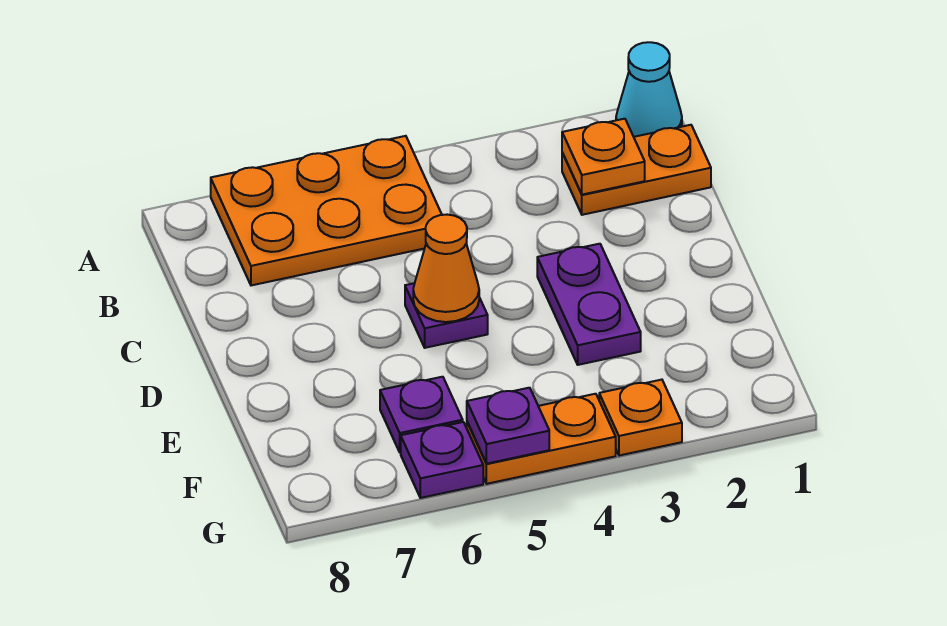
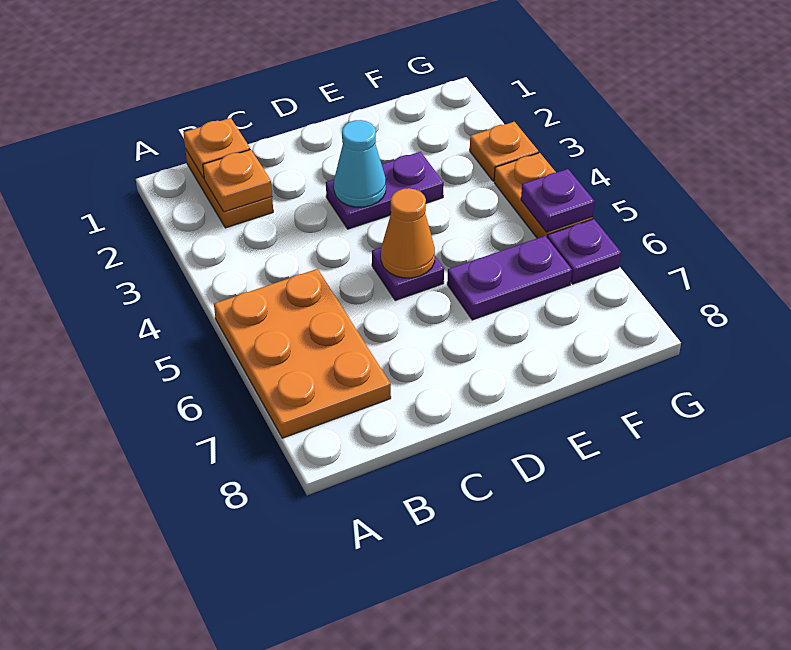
cyan cone A1 level 1 -> cyan cone D3 level 2
none -> orange plate B1 level 2
purple plate F6 level 1 -> purple plate E6:F6 level 1

